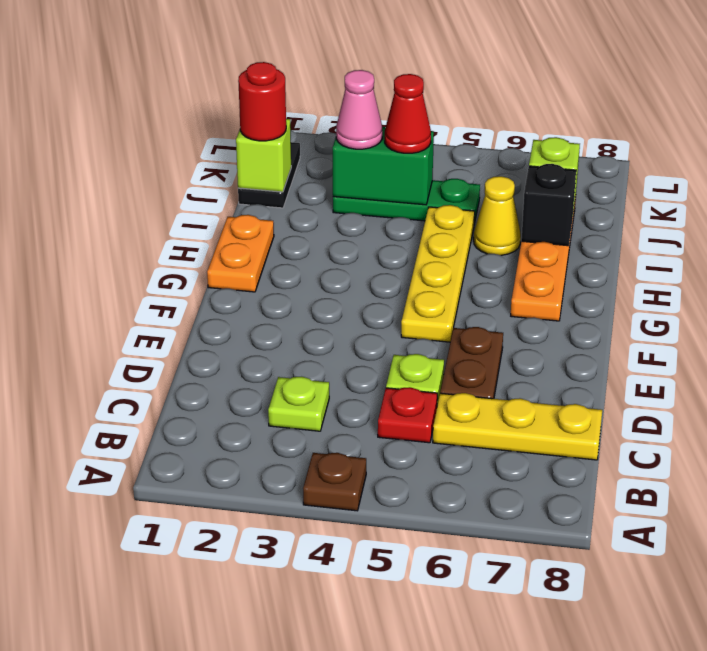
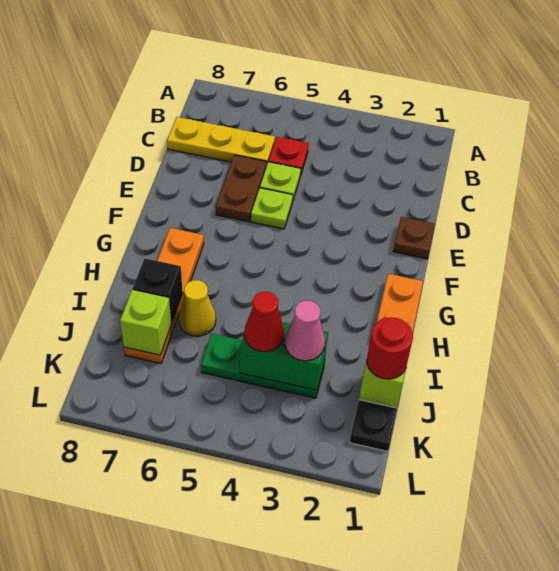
brown plate A4 level 1 -> brown plate E1 level 1
lime plate C3 level 1 -> lime plate E5 level 1
yellow plate F5:I5 level 1 -> none

